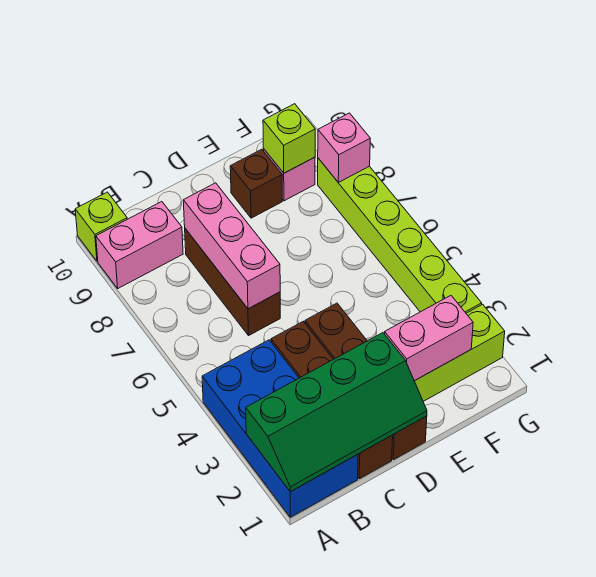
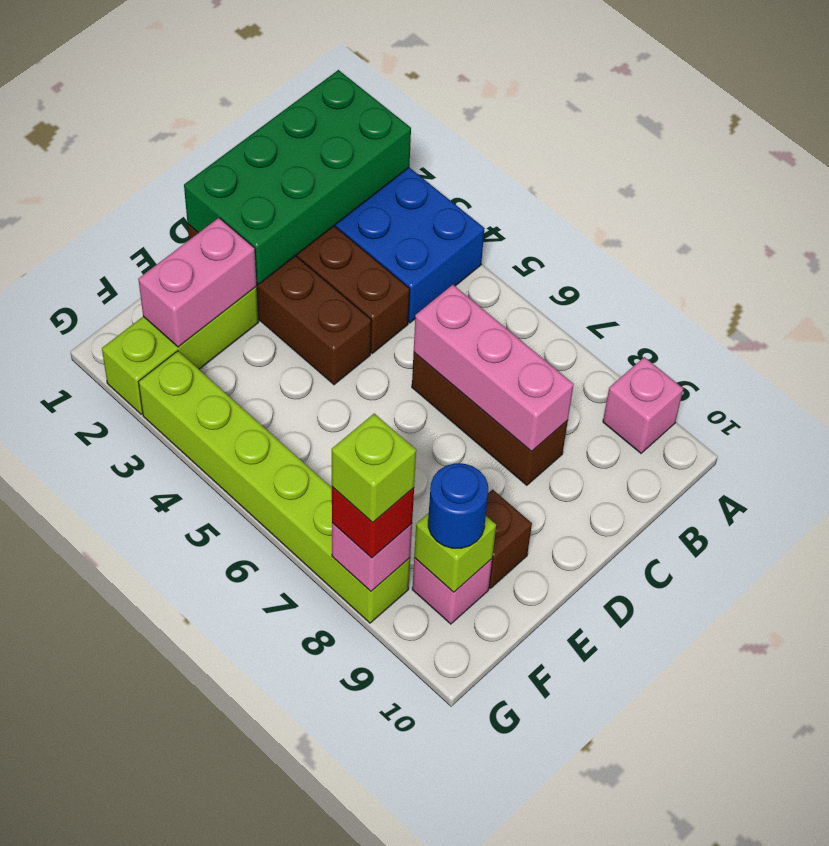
green slope A1:D2 level 2 top 2 -> green brick A1:D2 level 2
pink brick A9:B9 level 1 -> pink brick A9 level 1
lime brick A10 level 1 -> lime brick G8 level 4
none -> blue round brick F9 level 3
none -> red brick G8 level 3

